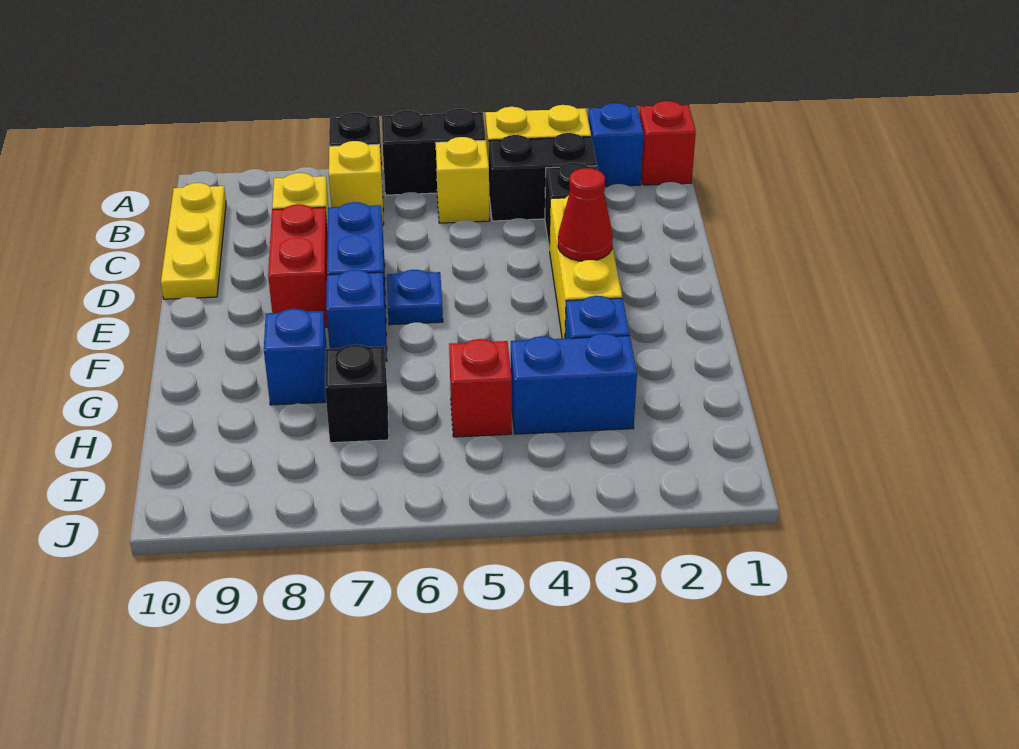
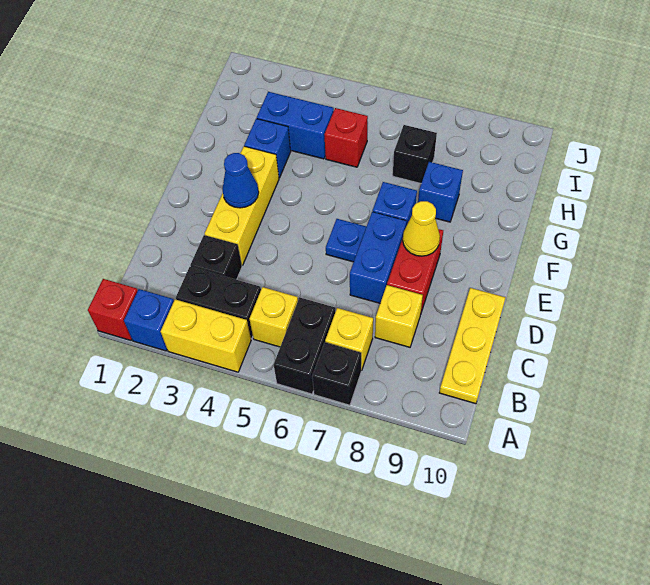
black brick A5:A6 level 1 -> black brick A6:B6 level 1
red cone E3 level 2 -> blue cone E3 level 2
none -> yellow cone E8 level 2

